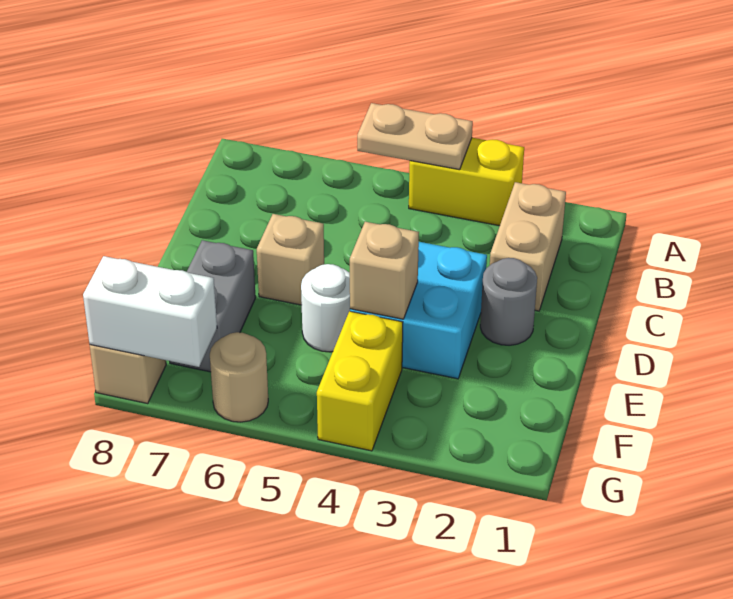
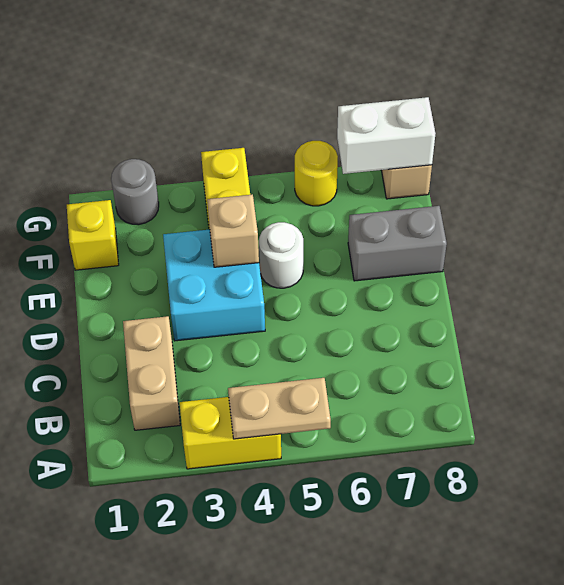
grey round brick D2 level 1 -> grey round brick G2 level 1
tan brick D6 level 1 -> none
grey brick E7:F7 level 1 -> grey brick E7:E8 level 1
none -> yellow brick F1 level 1
tan round brick G6 level 1 -> yellow round brick G6 level 1

